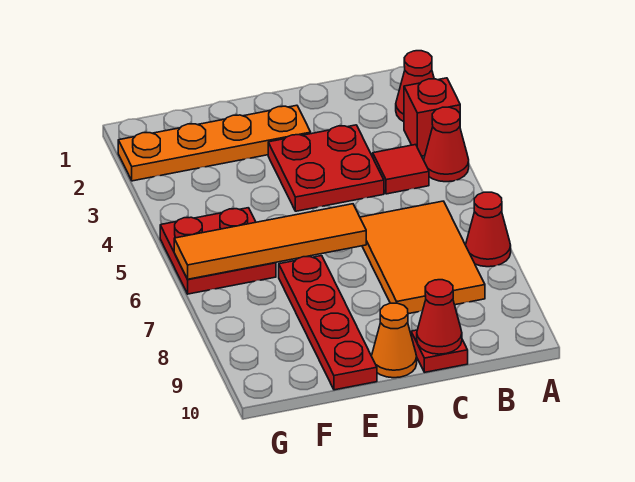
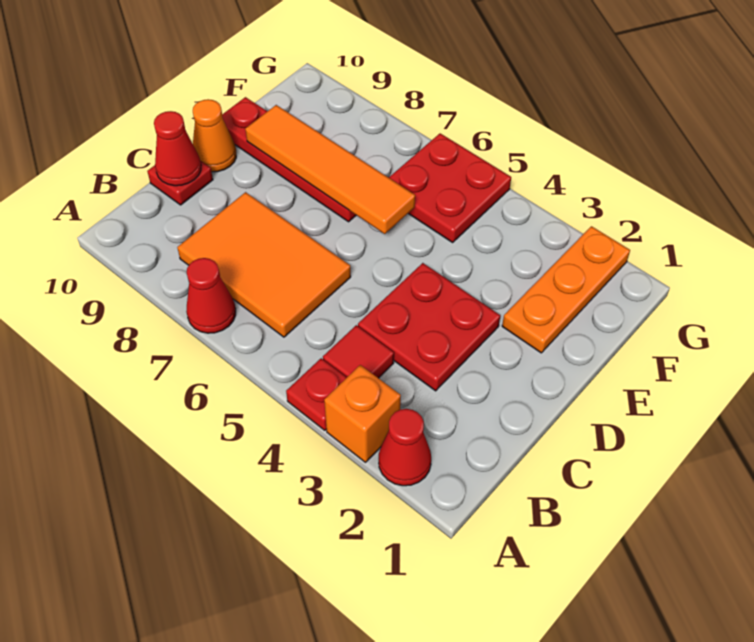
red brick A3 level 1 -> orange brick A3 level 1
red cone A4 level 1 -> red plate A4 level 1
orange plate D2:G2 level 1 -> orange plate E2:G2 level 1
orange tile D6:G6 level 2 -> orange tile E6:E9 level 2

